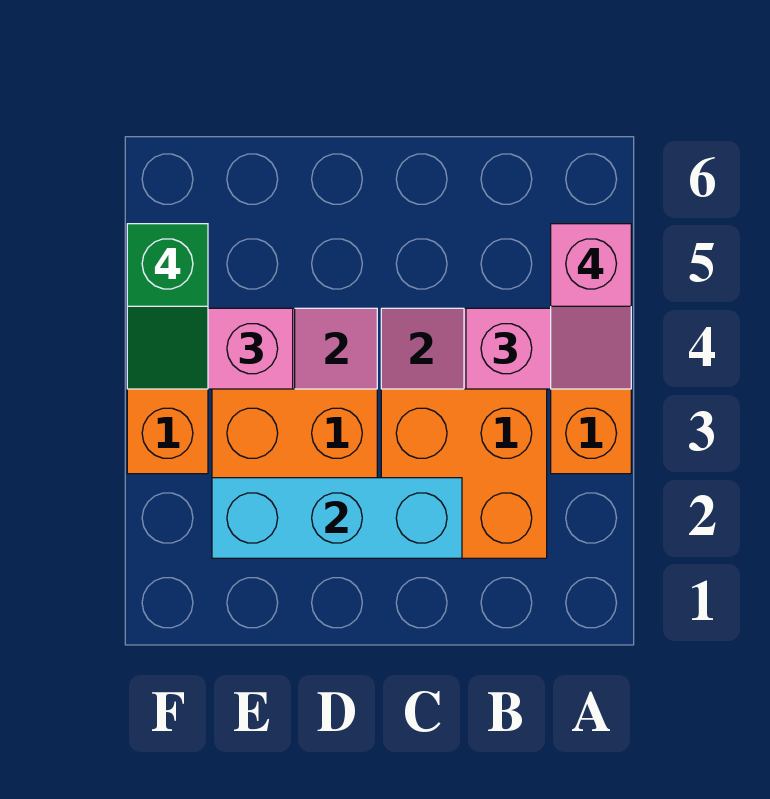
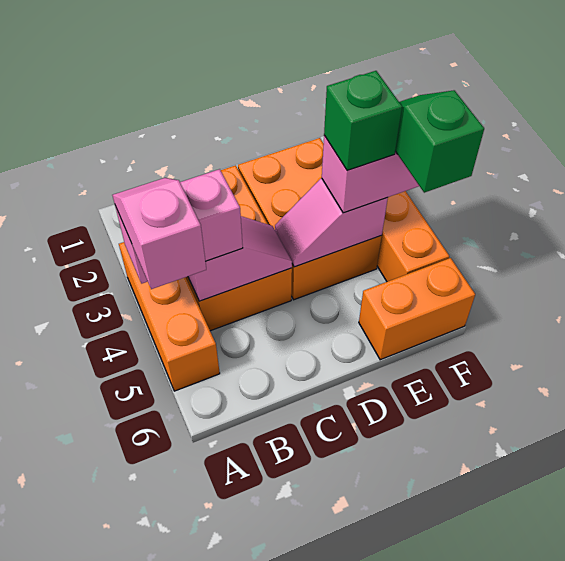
cyan brick C2:E2 level 2 -> none
none -> green brick E4 level 4
none -> orange brick E6:F6 level 1

